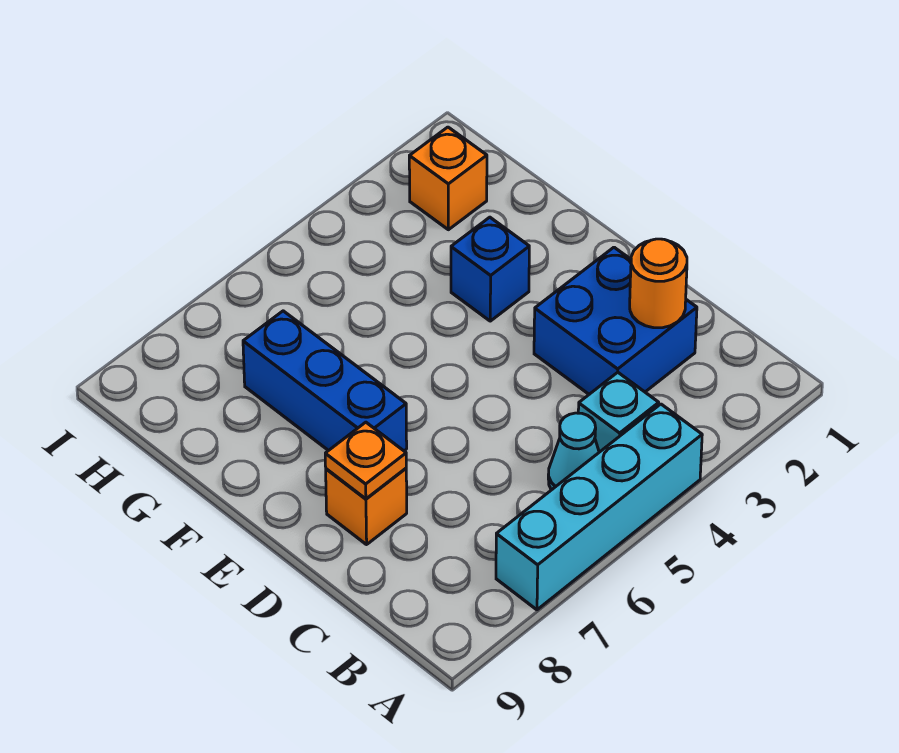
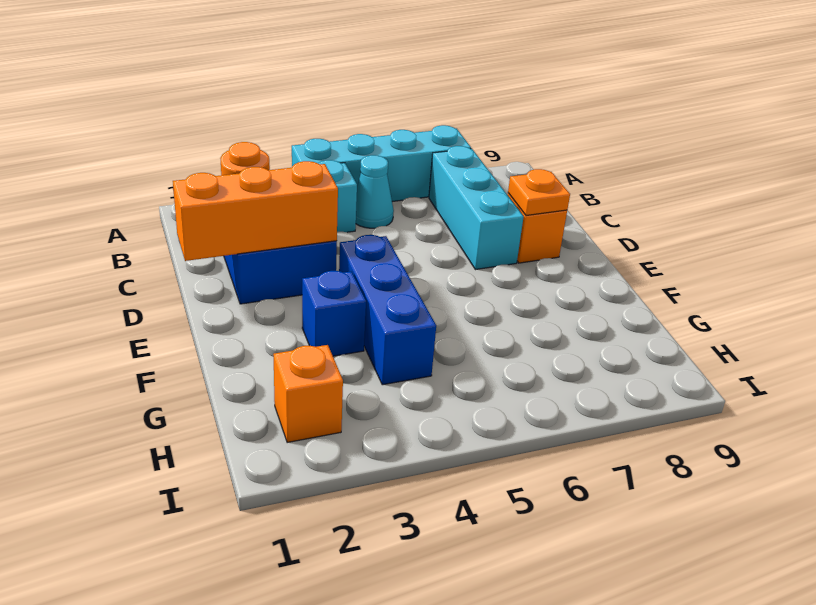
none -> cyan brick B7:D7 level 1
none -> orange brick D1:D3 level 2
blue brick E7:G7 level 1 -> blue brick E4:G4 level 1

